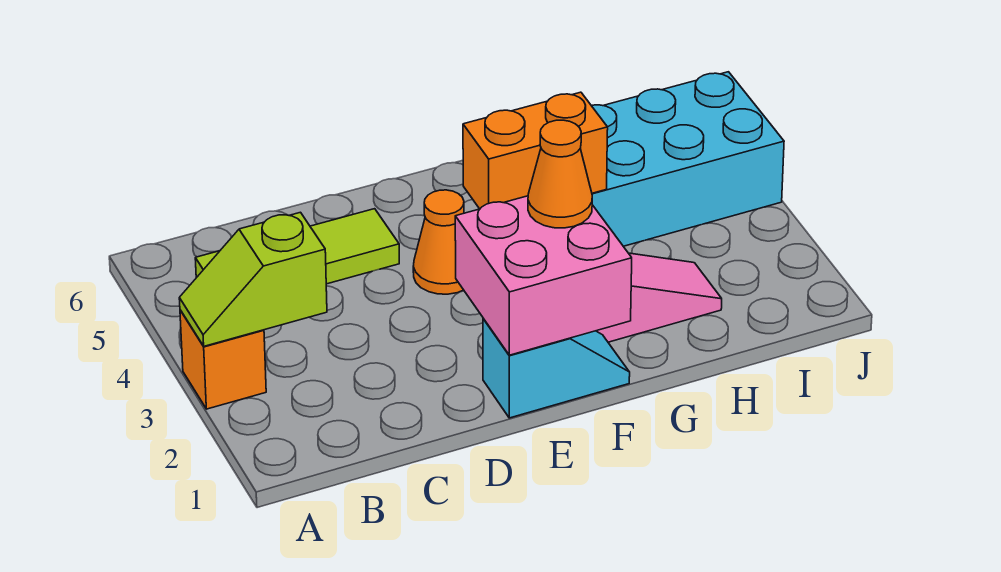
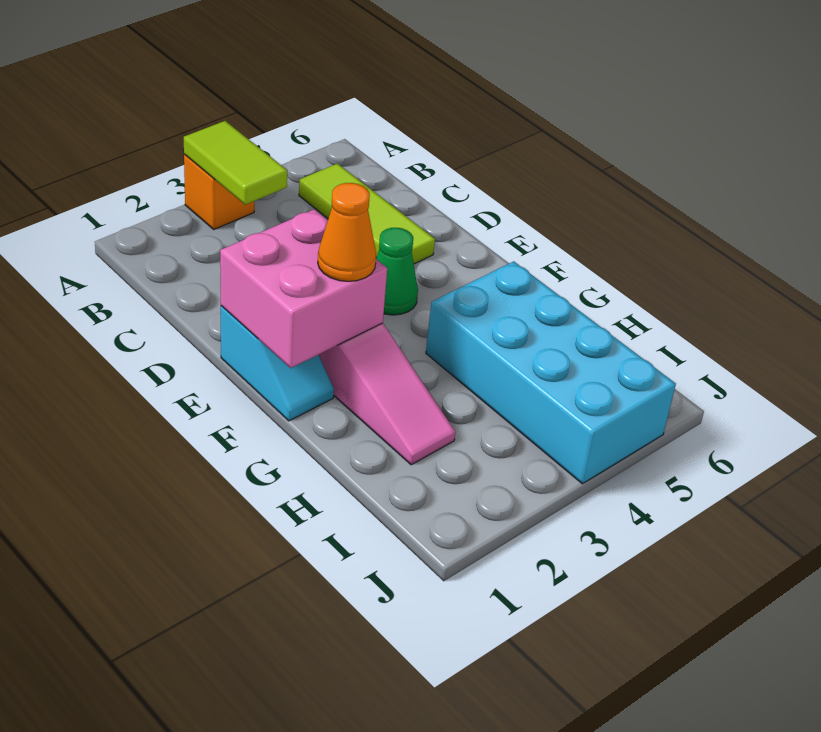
lime slope A3:B3 level 2 top B -> lime tile A3:B3 level 2
orange cone E4 level 1 -> green cone E4 level 1
orange brick F4:G4 level 2 -> none

